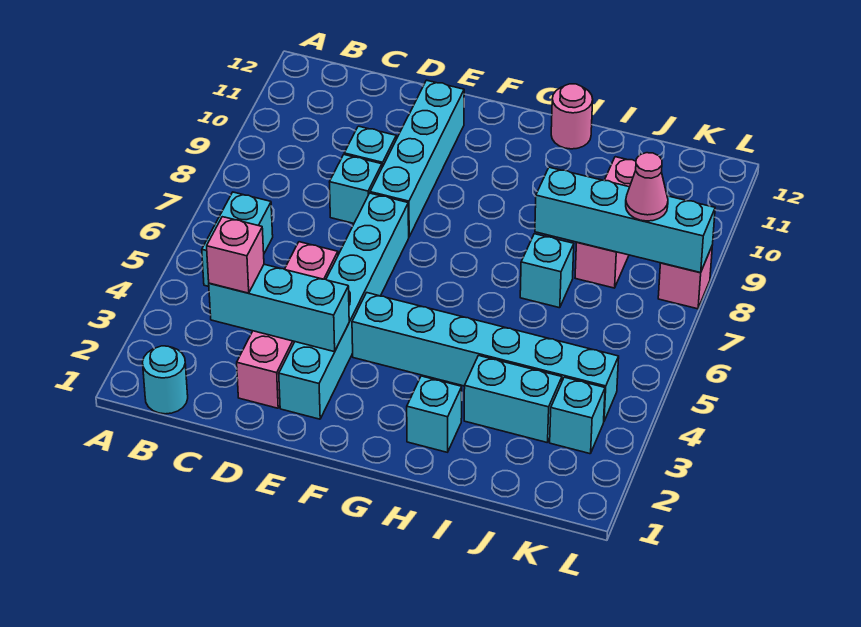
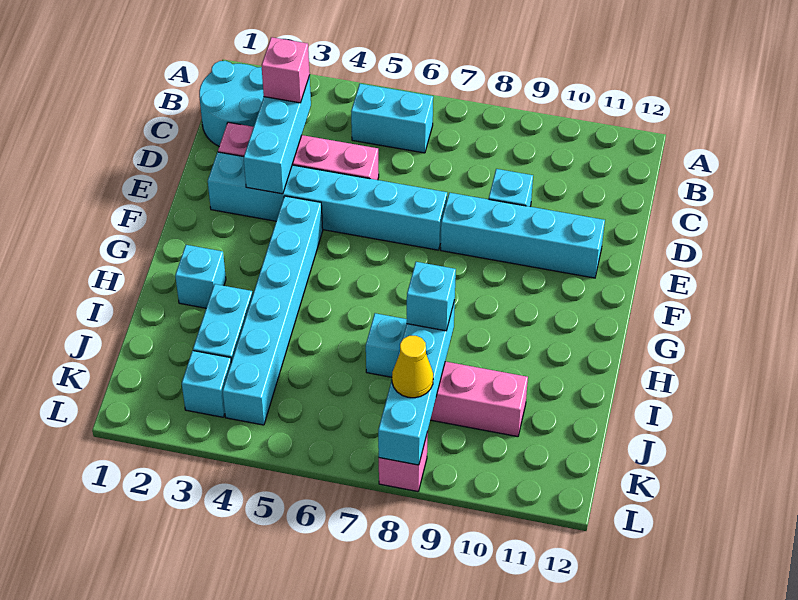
cyan round brick B1 level 1 -> cyan round brick B1:C2 level 1
cyan brick D8 level 1 -> cyan brick I8 level 3
pink round brick H12 level 1 -> none
pink cone K8 level 3 -> yellow cone K8 level 3

